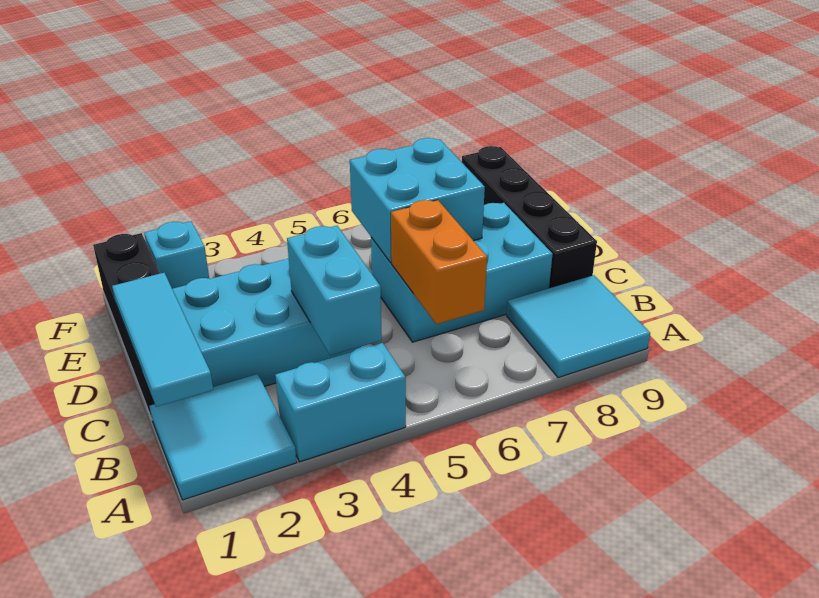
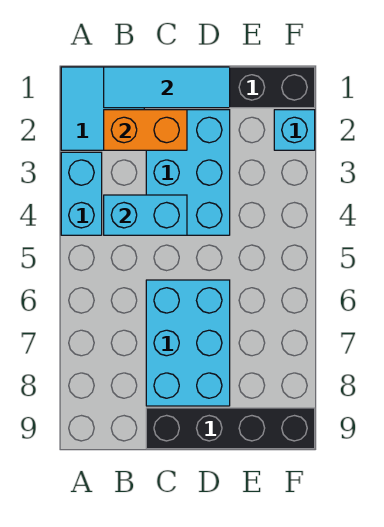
cyan tile A8:B9 level 1 -> none
orange brick B6:C6 level 2 -> orange brick B2:C2 level 2
cyan brick D6:E7 level 2 -> none

